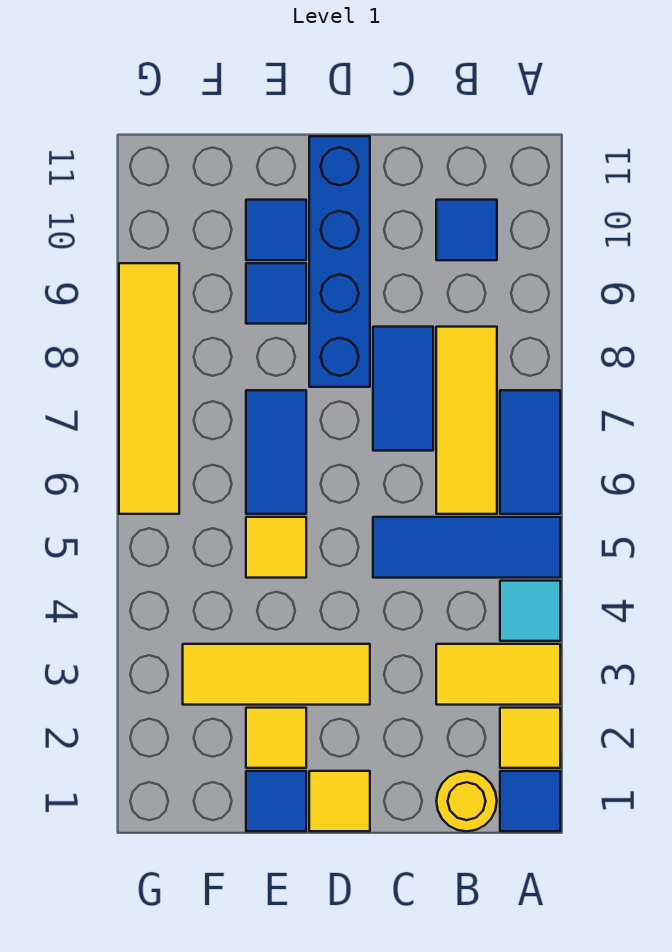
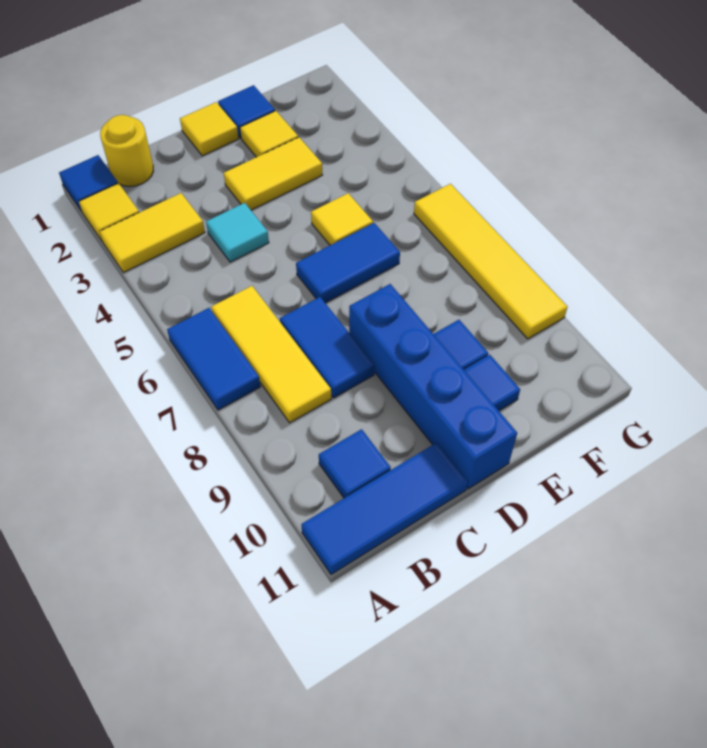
cyan tile A4 level 1 -> cyan tile C4 level 1
blue tile A5:C5 level 1 -> blue tile A11:C11 level 1
yellow tile D3:F3 level 1 -> yellow tile D3:E3 level 1
blue tile E6:E7 level 1 -> blue tile D6:E6 level 1

